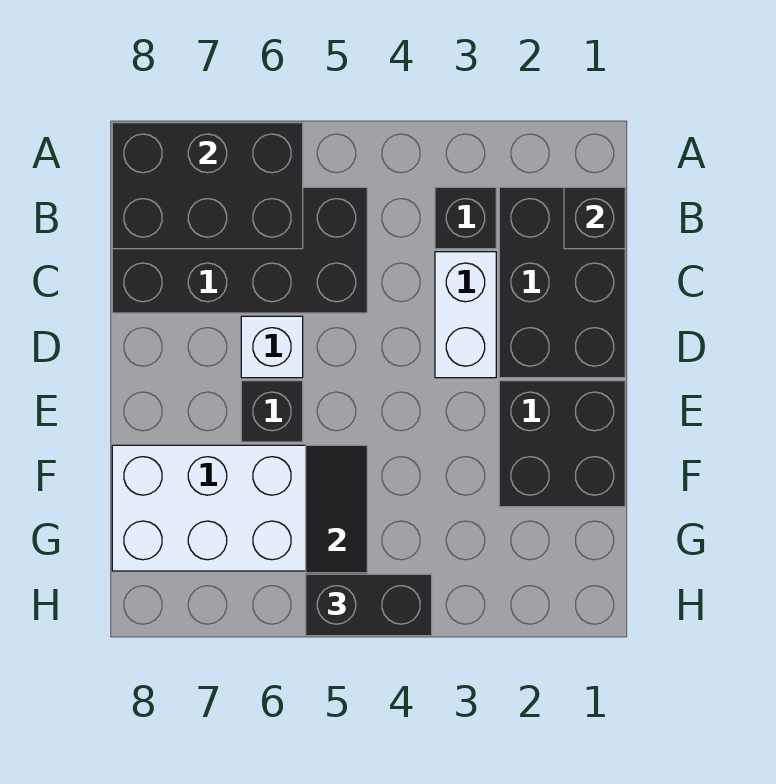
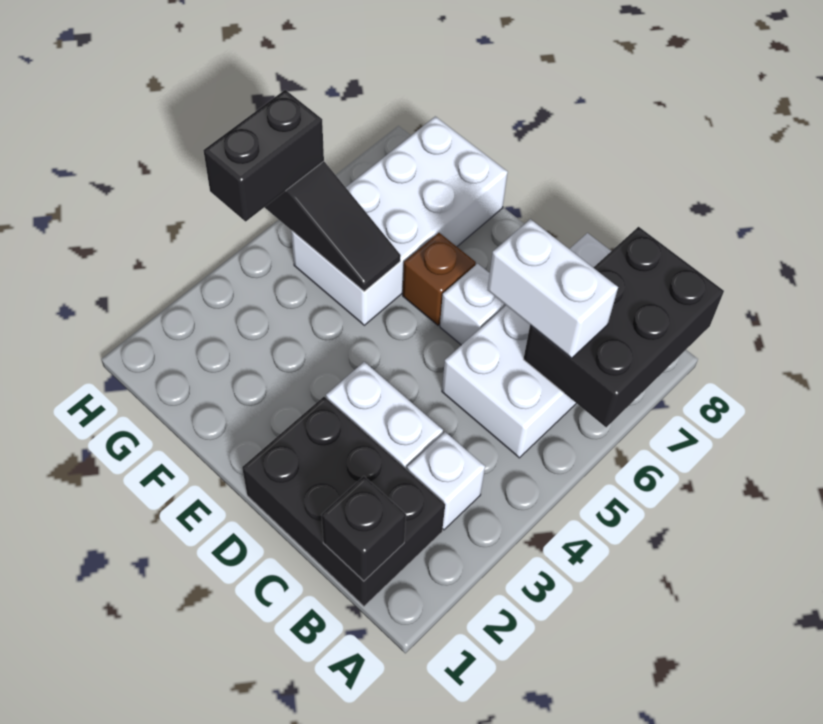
black brick B3 level 1 -> white brick B3 level 1
black brick B5:C8 level 1 -> white brick B5:C8 level 1
none -> white brick B6:C6 level 3
black brick E1:F2 level 1 -> none
black brick E6 level 1 -> brown brick E6 level 1

